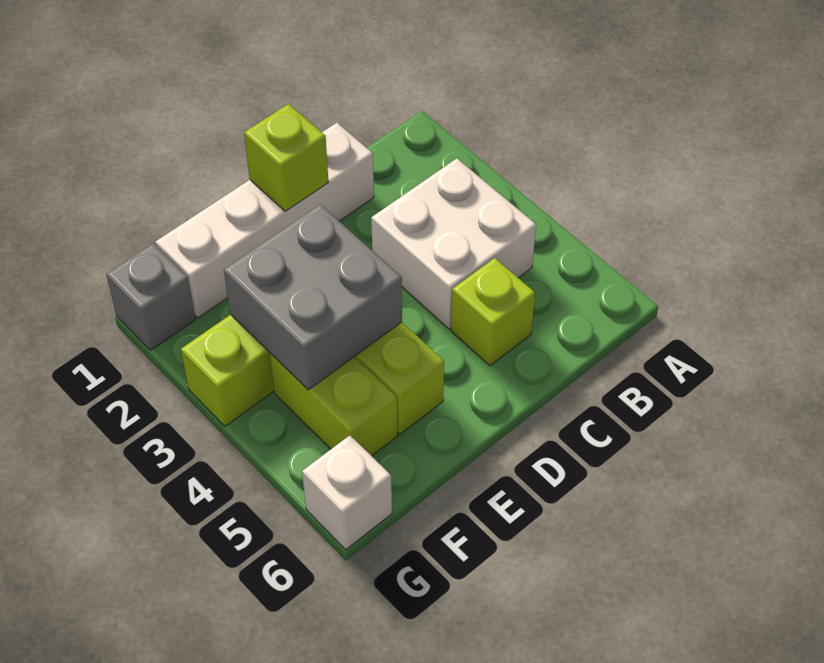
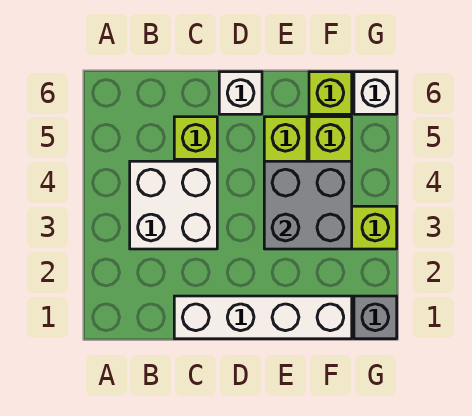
lime brick D1 level 2 -> lime brick F6 level 1
none -> white brick D6 level 1

